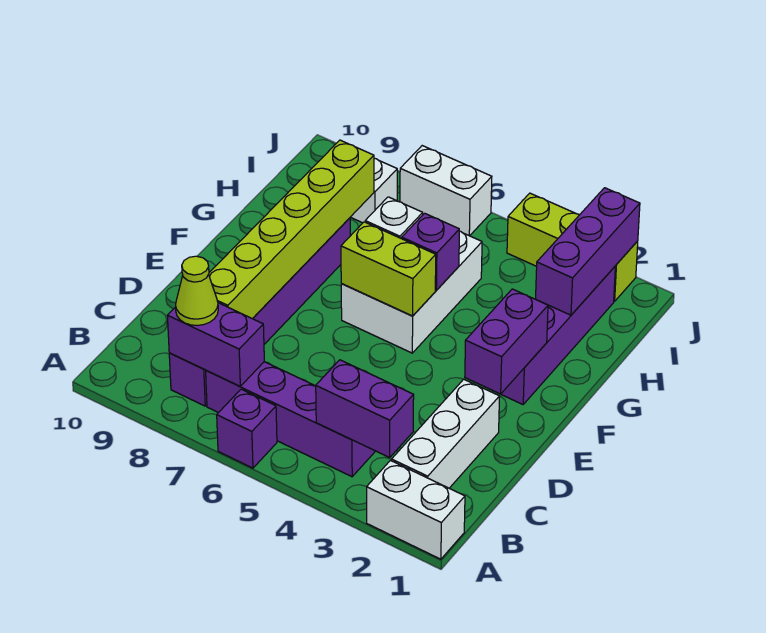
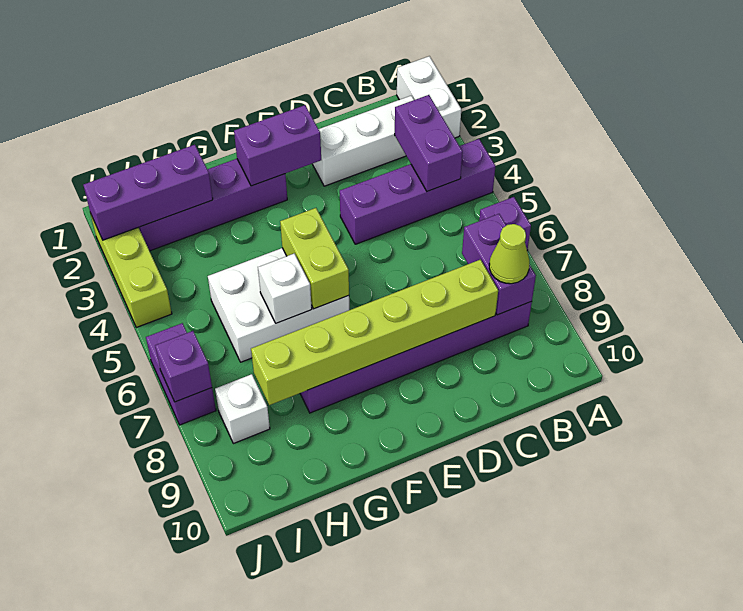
purple brick B4:B7 level 1 -> purple brick A4:D4 level 1
purple brick G5 level 2 -> purple brick J7 level 2
white brick J6:J7 level 1 -> purple brick J6:J7 level 1

